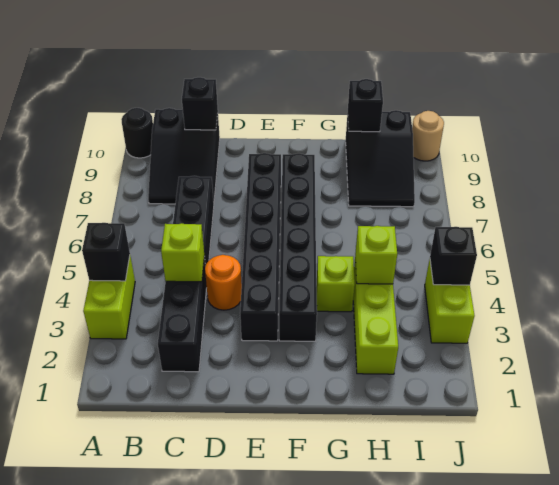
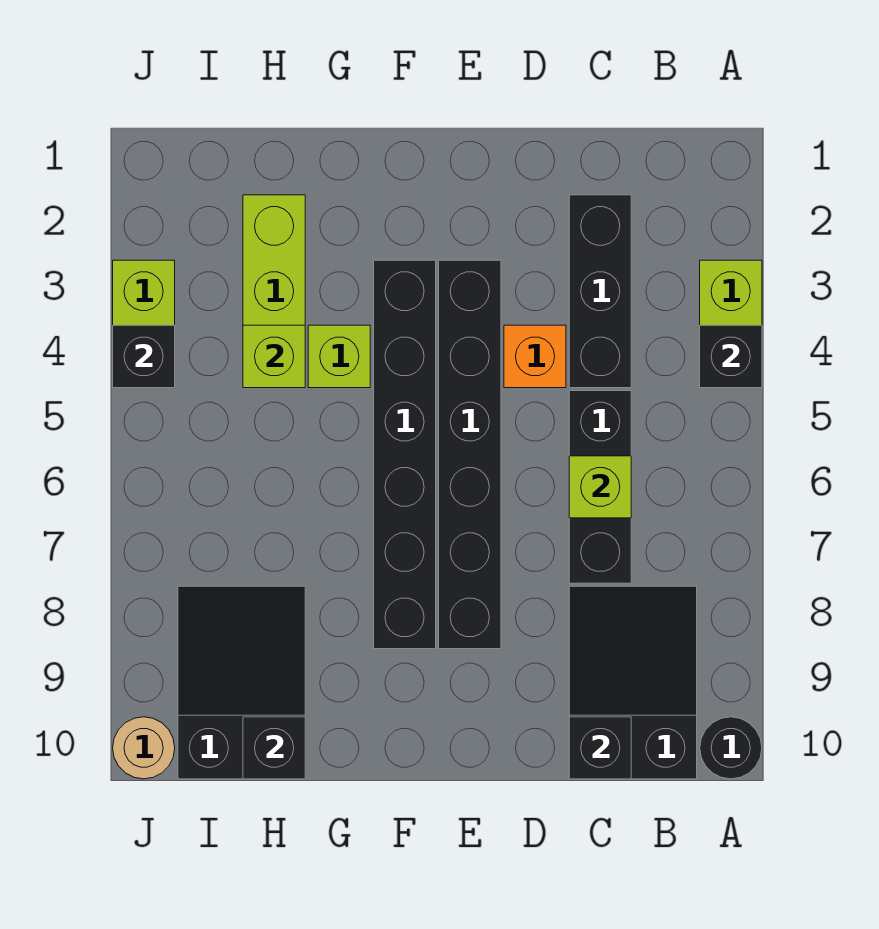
lime brick C4 level 2 -> lime brick C6 level 2
orange round brick D4 level 1 -> orange brick D4 level 1

